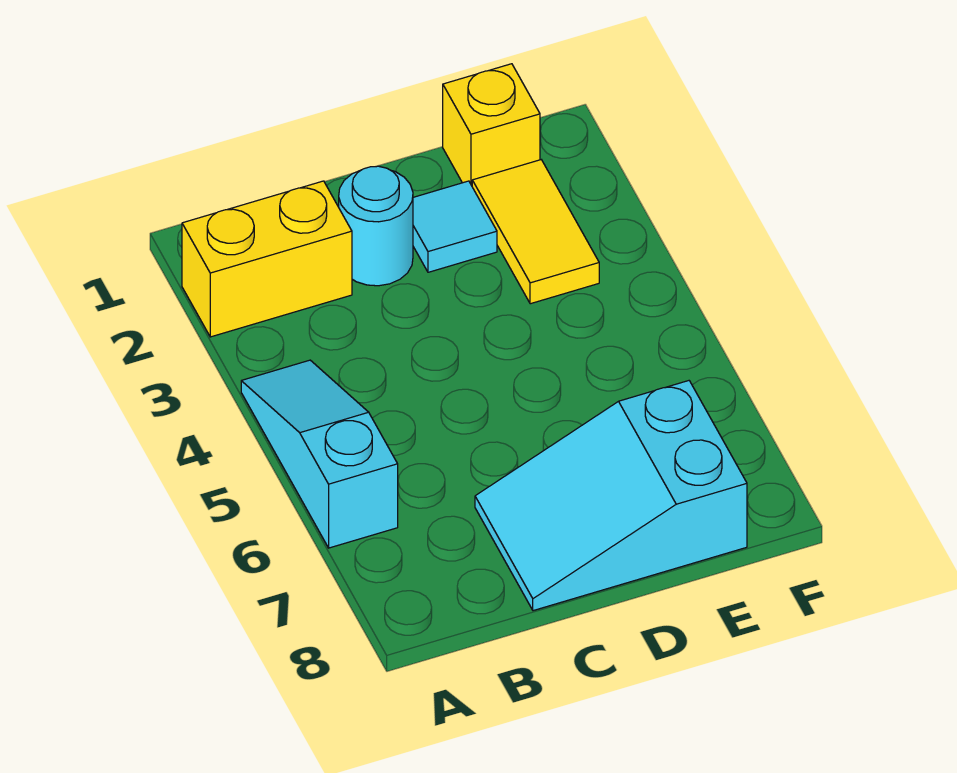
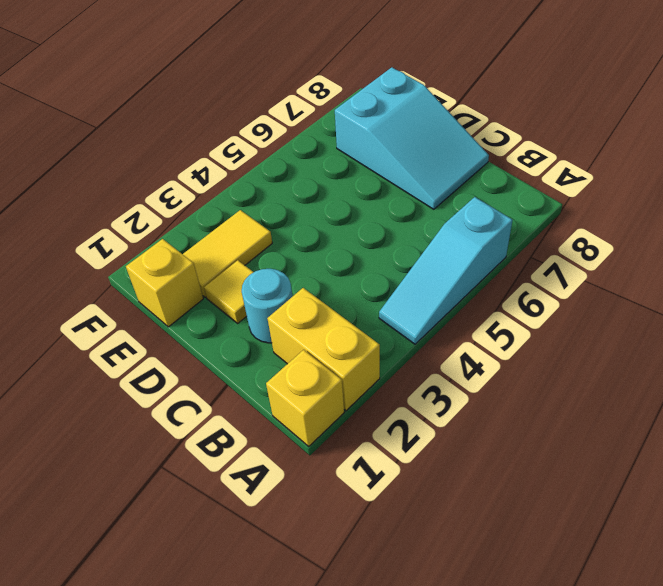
none -> yellow brick A1 level 1
cyan tile D2 level 1 -> yellow tile D2 level 1

